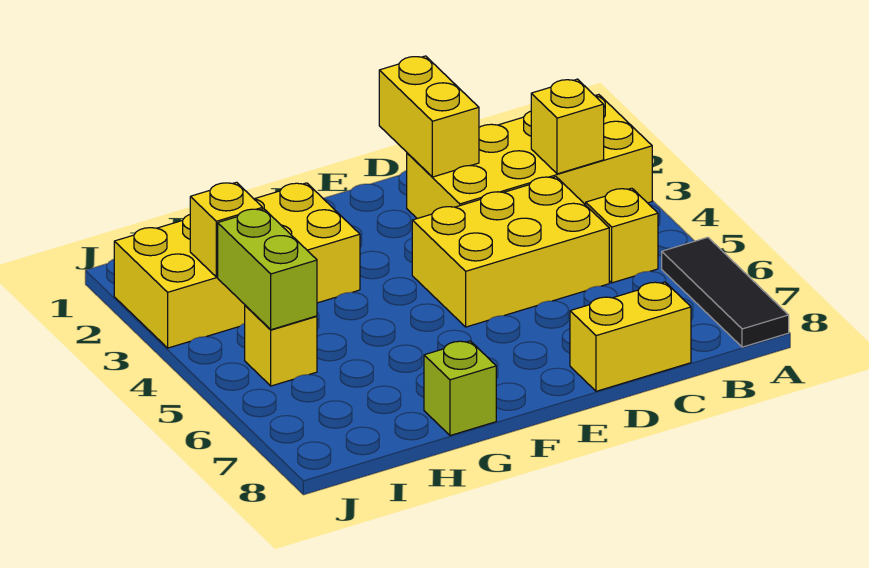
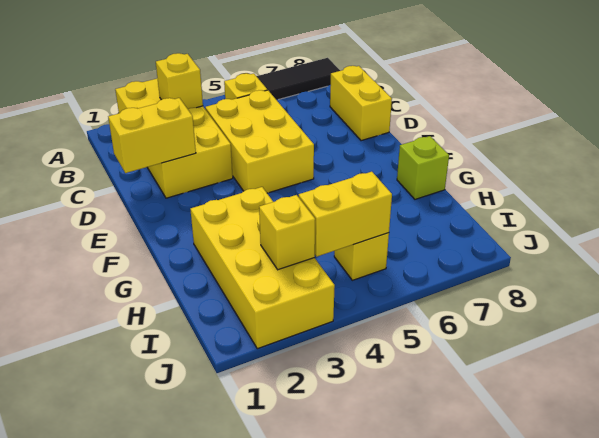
lime brick I4:I5 level 2 -> yellow brick I4:I5 level 2

